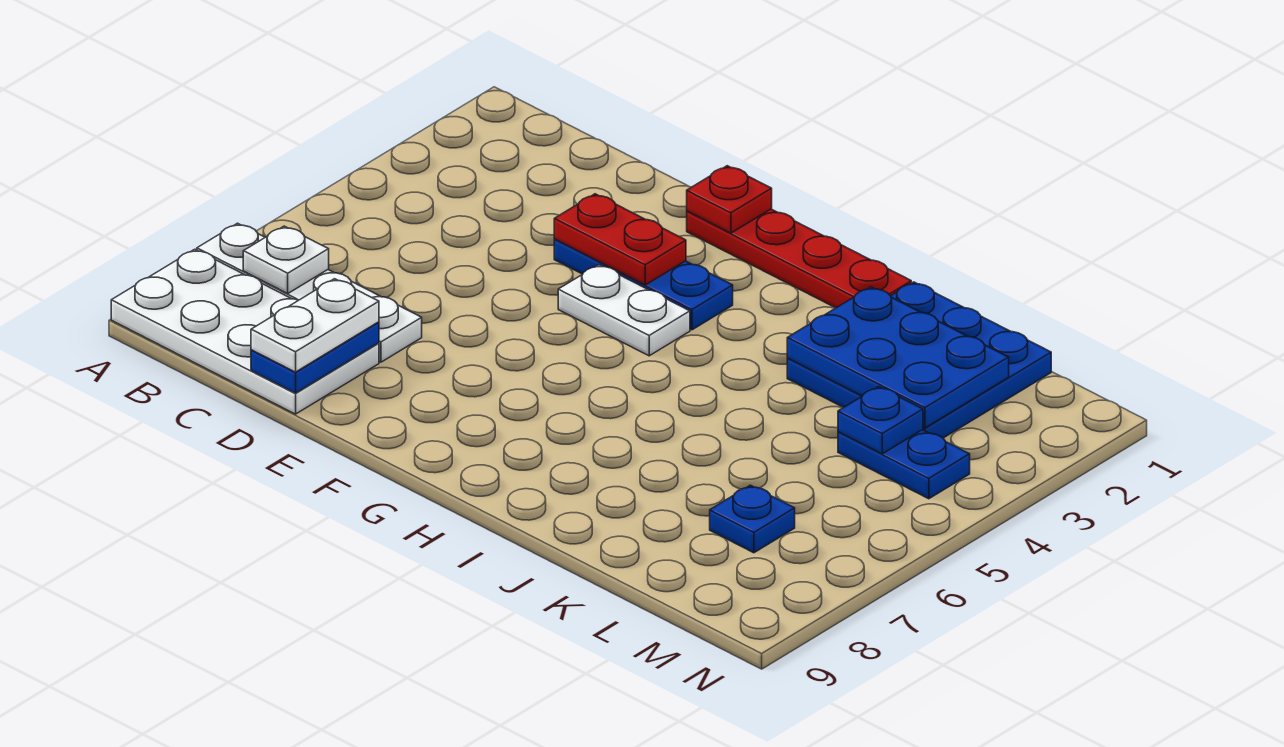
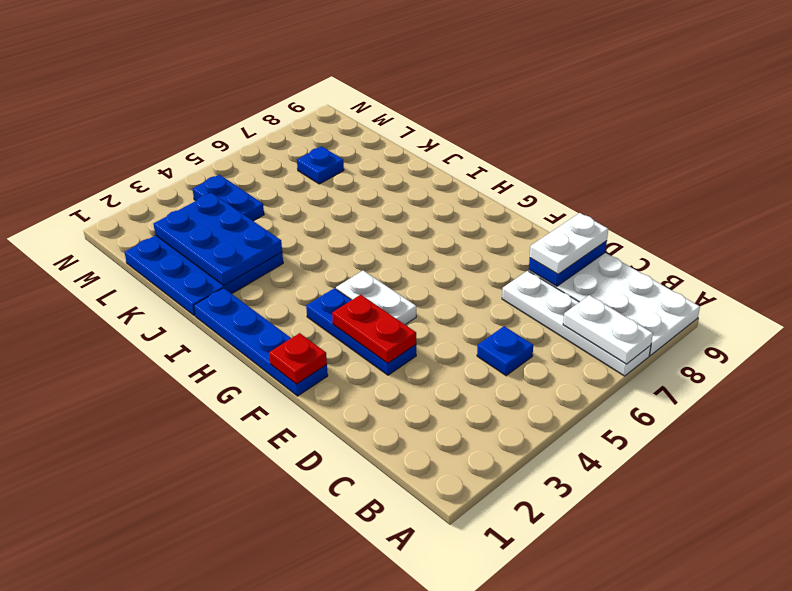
white plate B7 level 2 -> white plate A7:B7 level 2
red plate F1:I1 level 1 -> blue plate F1:I1 level 1
blue plate L4 level 2 -> blue plate C5 level 1

